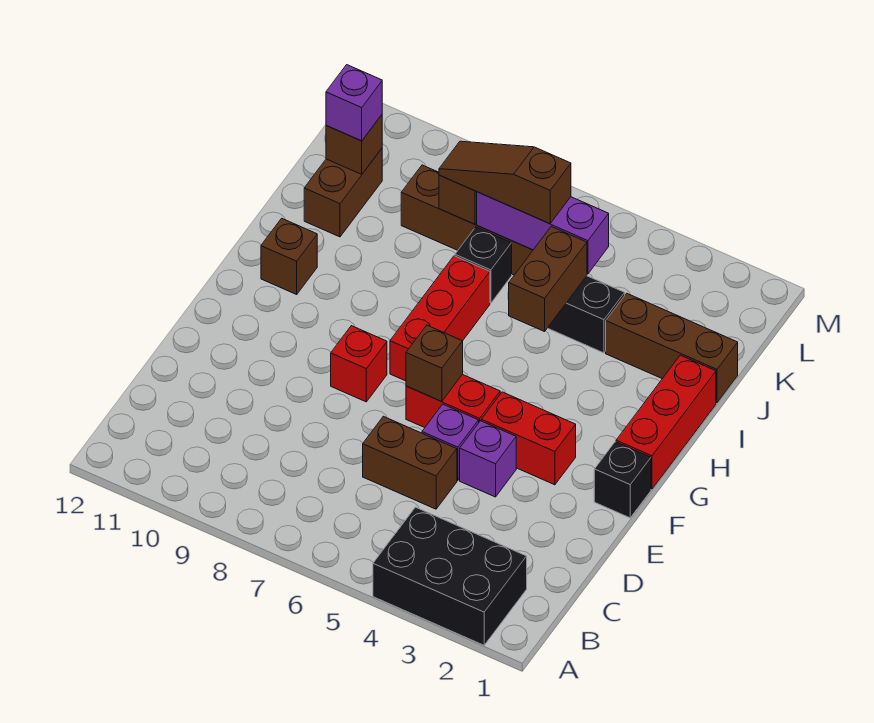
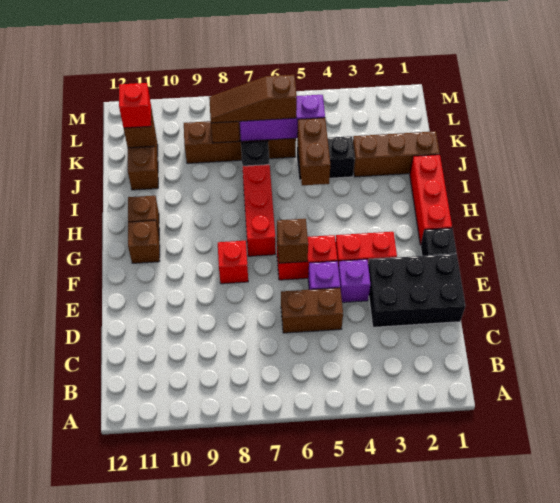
black brick A2:B4 level 1 -> black brick D1:E3 level 1
none -> brown brick G11 level 1
purple brick K11 level 3 -> red brick K11 level 3

